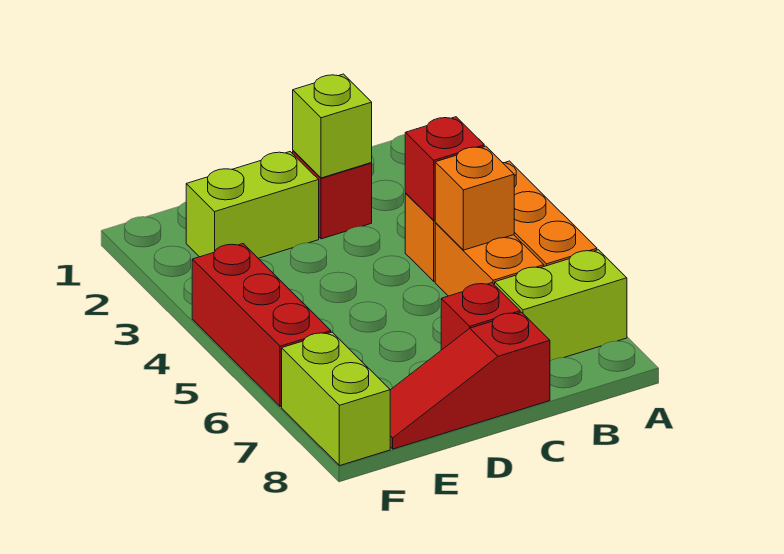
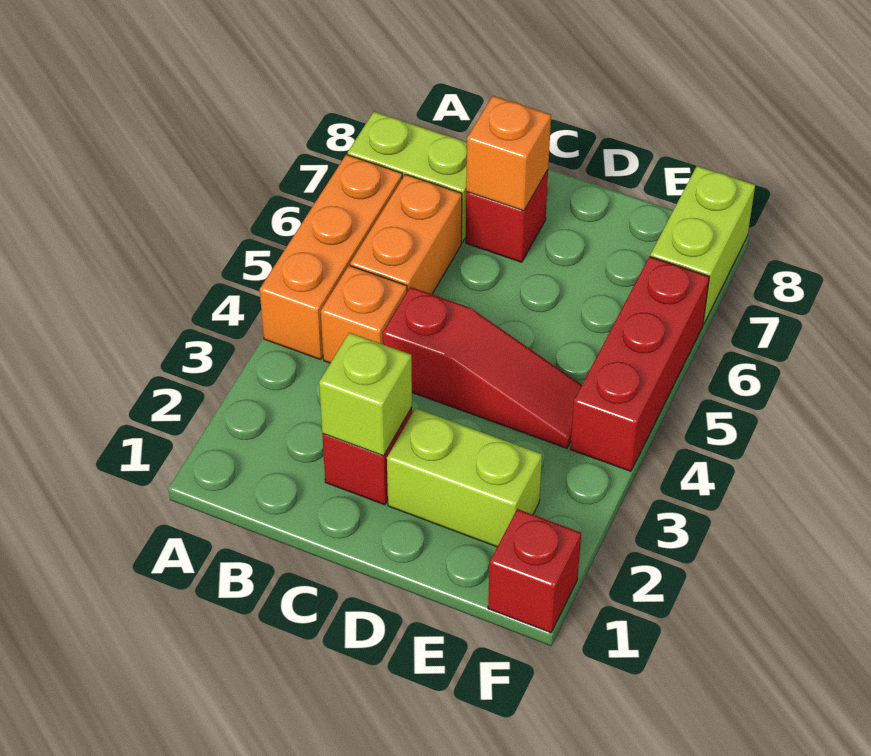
red brick B4 level 2 -> red brick F1 level 1
orange brick B5 level 2 -> orange brick C7 level 2
red slope C8:E8 level 1 top C -> red slope C4:E4 level 1 top C

